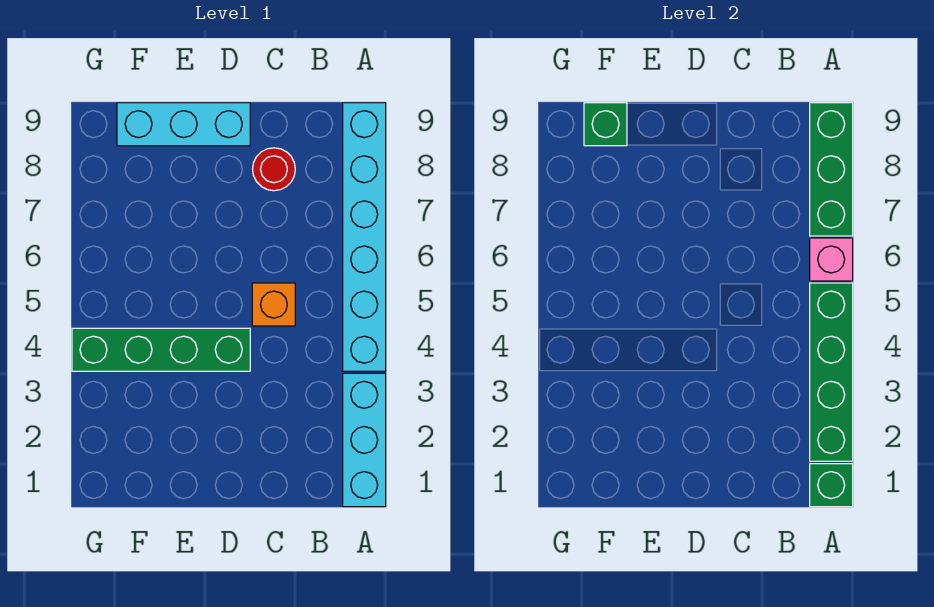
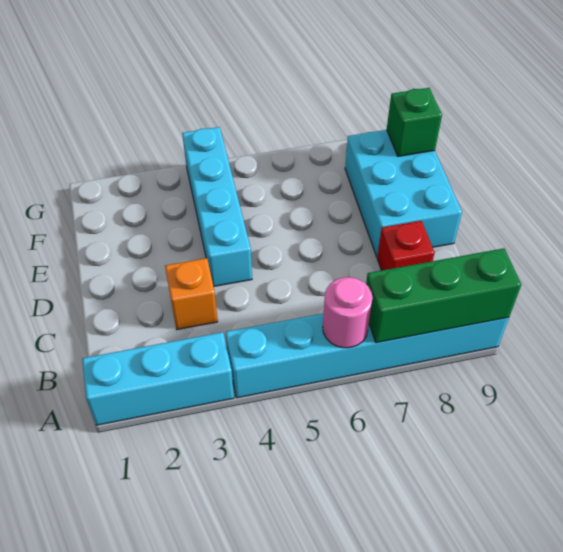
green brick A1 level 2 -> none
green brick A2:A5 level 2 -> none
pink brick A6 level 2 -> pink round brick A6 level 2
orange brick C5 level 1 -> orange brick C3 level 1
red round brick C8 level 1 -> red brick C8 level 1
green brick D4:G4 level 1 -> cyan brick D4:G4 level 1
cyan brick D9:F9 level 1 -> cyan brick D8:F9 level 1

